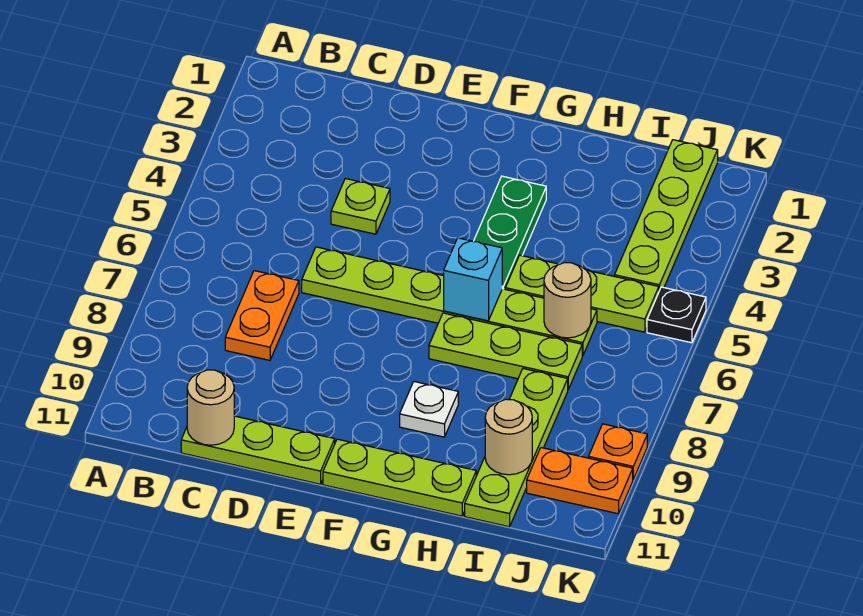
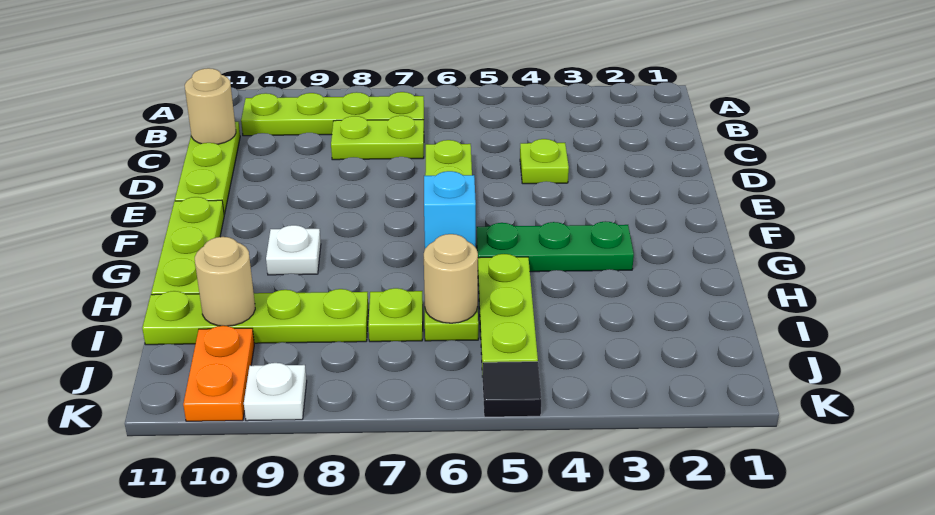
orange plate C7:C8 level 1 -> lime plate C7:C8 level 1
lime plate G7:I7 level 1 -> lime plate I7 level 1
lime plate J1:J4 level 1 -> lime plate B7:B10 level 1
black plate K5 level 1 -> black tile K5 level 1
orange plate K9 level 1 -> white plate K9 level 1

